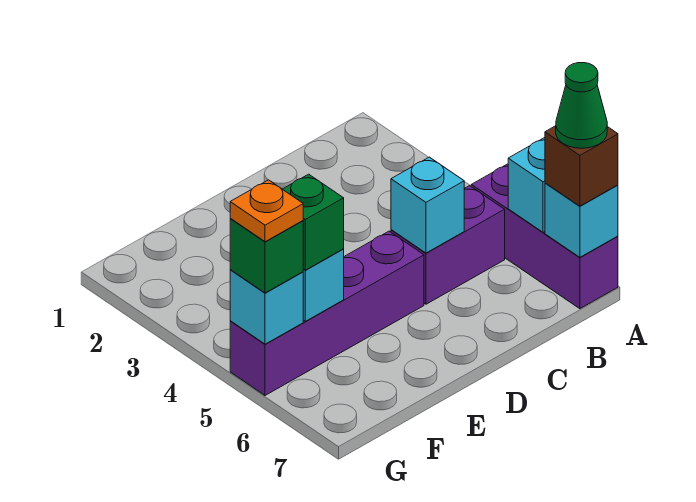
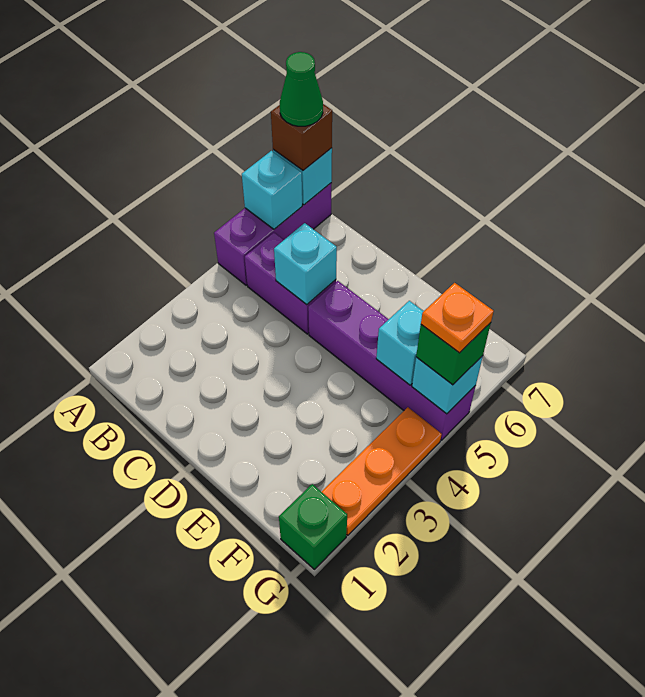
green brick F5 level 3 -> green brick G1 level 1
none -> orange plate G2:G4 level 1

